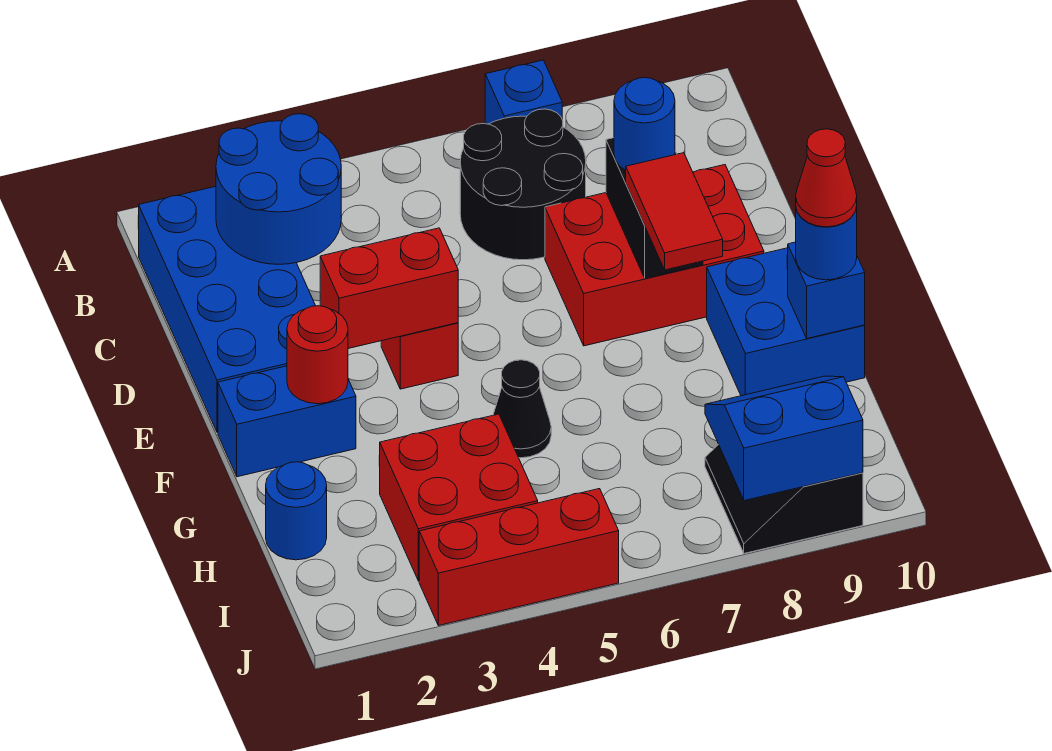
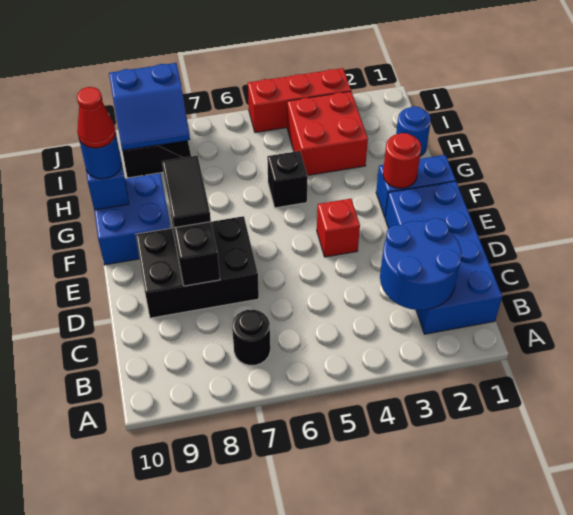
blue brick A7 level 1 -> none
black round brick B6:C7 level 1 -> black round brick B7 level 1
red brick D7:E9 level 1 -> black brick D7:E9 level 1
blue round brick D8 level 3 -> none
red brick E3:E4 level 2 -> none
red tile E8:F8 level 3 -> black tile E8:F8 level 3
black cone G5 level 1 -> black brick G5 level 1

